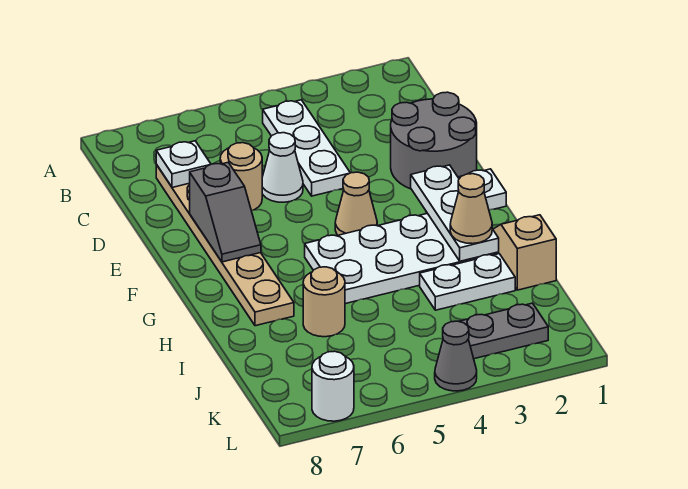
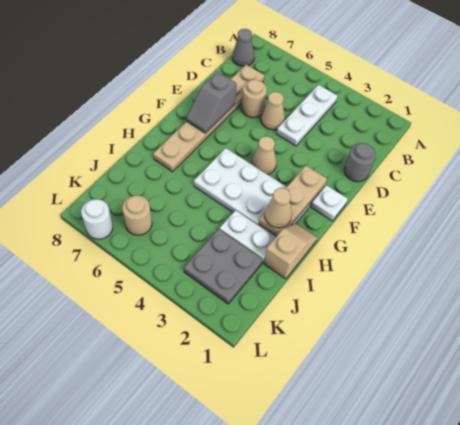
white plate C7 level 2 -> none
grey round brick D1:E2 level 1 -> grey round brick D1 level 1
white cone D5 level 1 -> tan cone D5 level 1
white plate F2:H2 level 2 -> tan plate F2:H2 level 2
tan round brick I6 level 1 -> tan round brick K6 level 1
grey plate K2:K3 level 1 -> grey plate J2:K3 level 1
grey cone L4 level 1 -> grey cone B8 level 1

